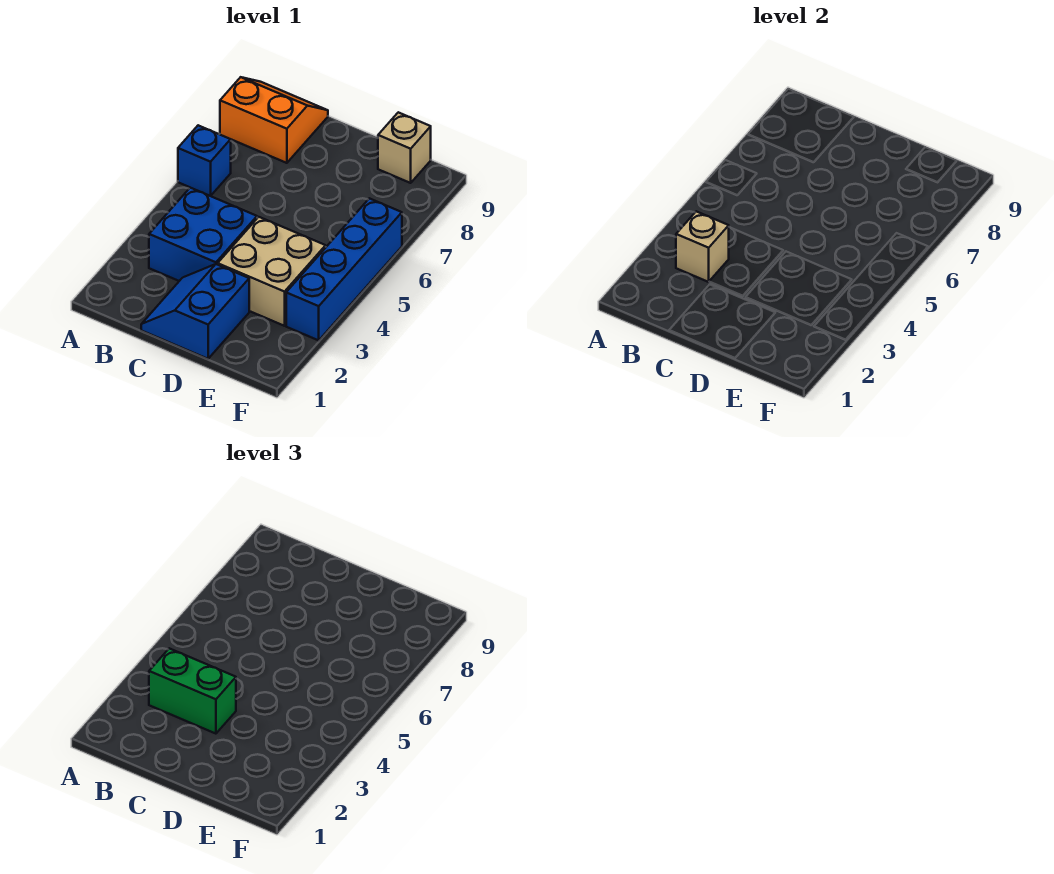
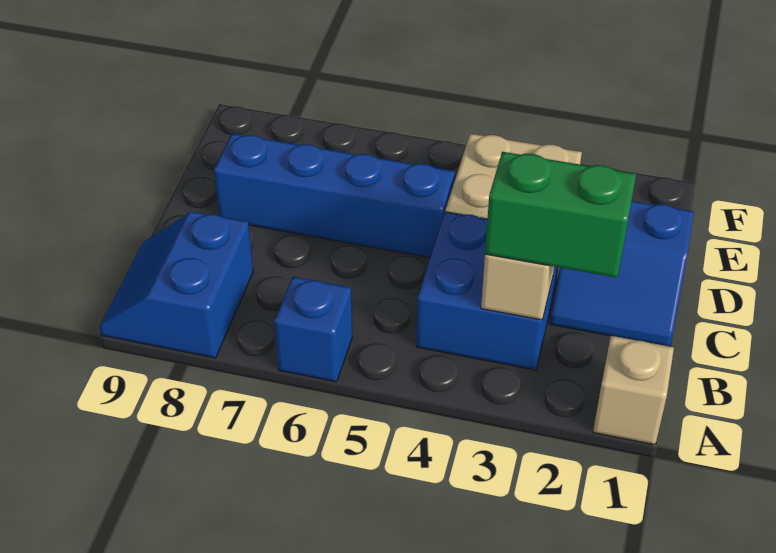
orange slope A8:B9 level 1 top 8 -> blue slope A8:B9 level 1 top 8
green brick B3:C3 level 3 -> green brick B2:B3 level 3
tan brick E9 level 1 -> tan brick A1 level 1
blue brick F3:F6 level 1 -> blue brick D5:D8 level 1

